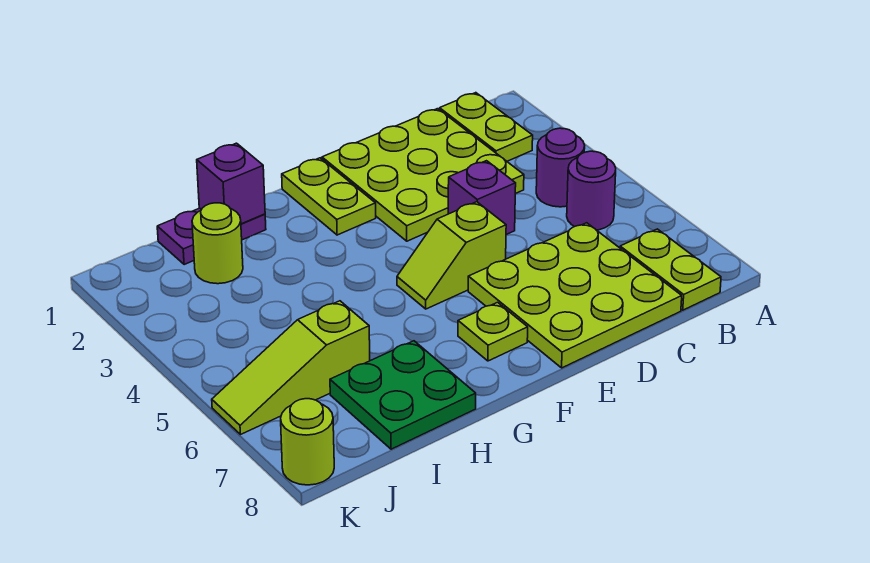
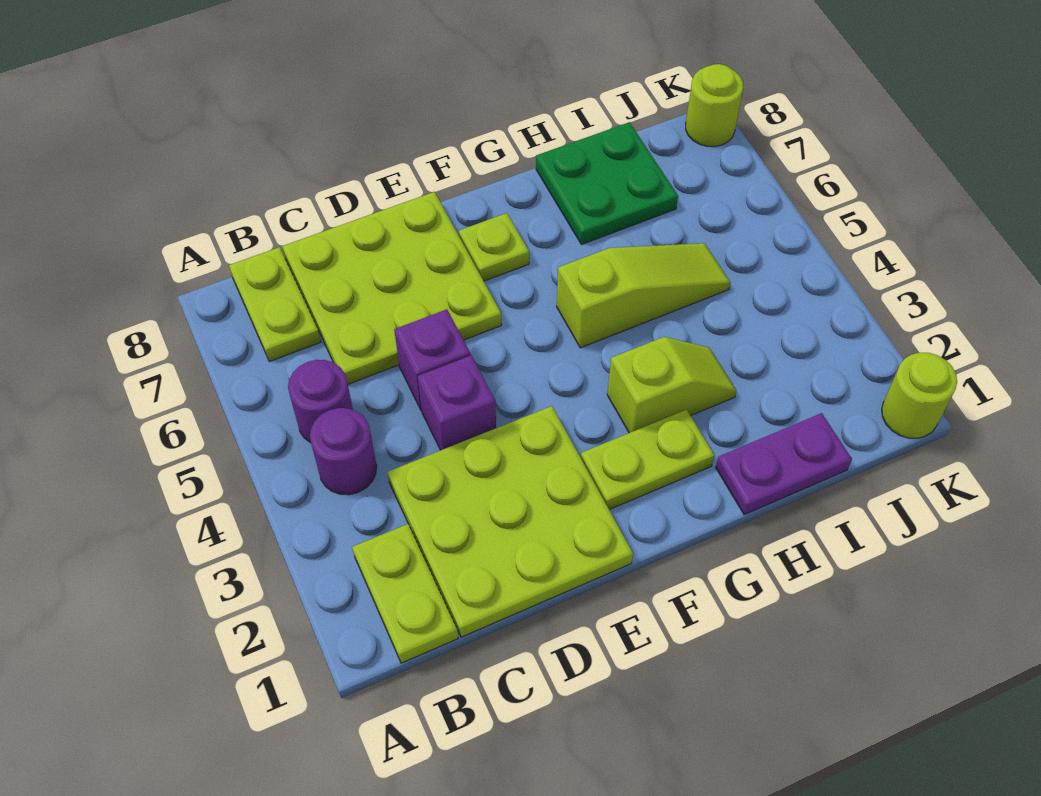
lime slope E5:F5 level 1 top E -> lime slope G3:H3 level 1 top G
lime plate F1:F2 level 1 -> lime plate F2:G2 level 1
purple brick H1 level 2 -> purple brick D5 level 1
lime round brick I2 level 1 -> lime round brick K1 level 1
lime slope I6:K6 level 1 top I -> lime slope G5:I5 level 1 top G

